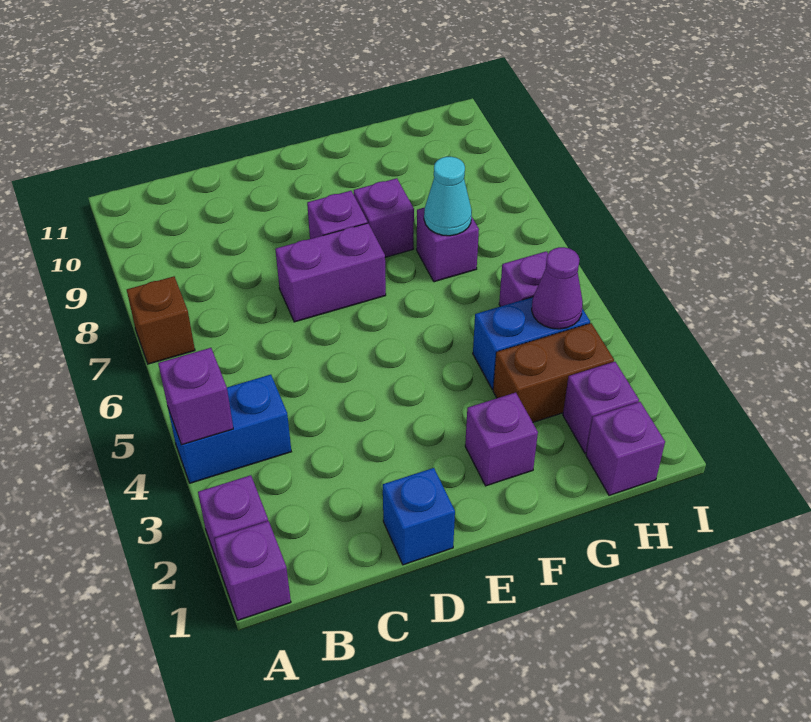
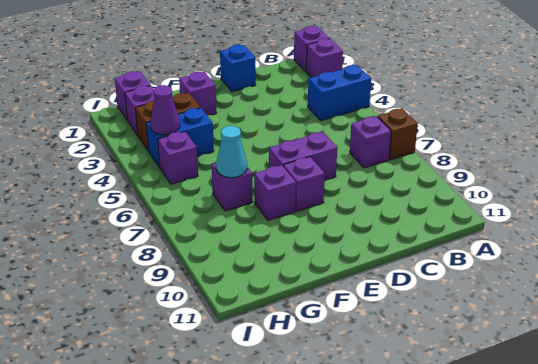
purple brick A4 level 2 -> purple brick B7 level 1

